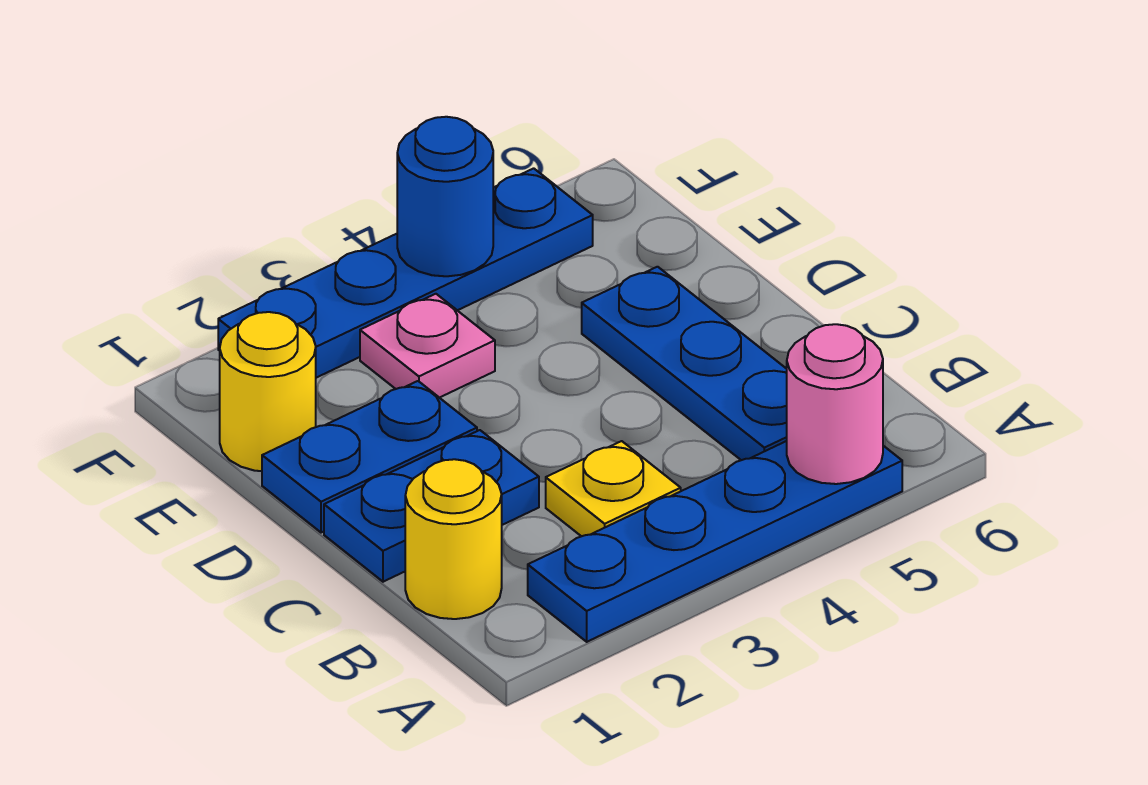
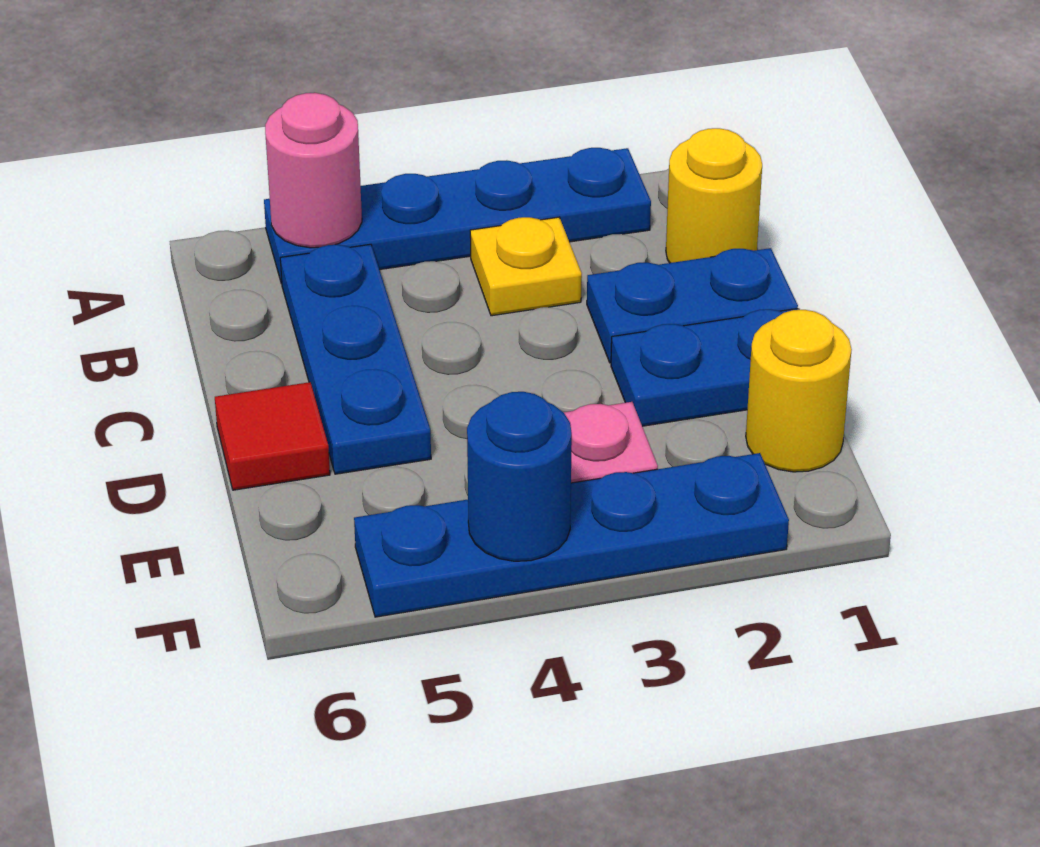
none -> red tile D6 level 1

